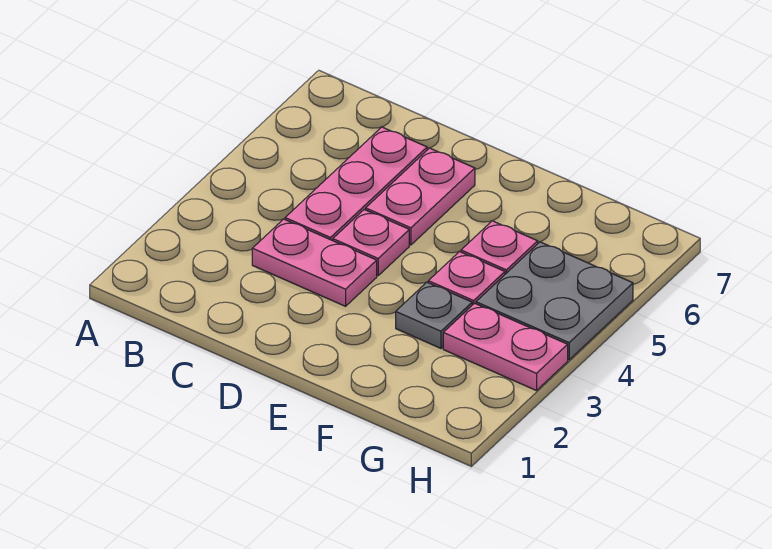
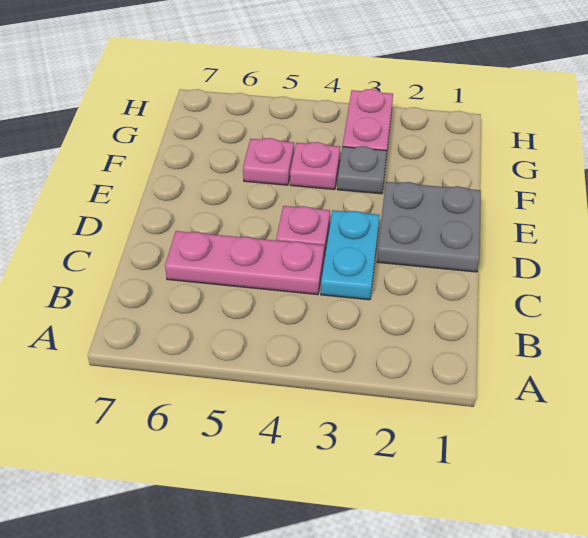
pink plate C3:D3 level 1 -> cyan plate C3:D3 level 1
pink plate D5:D6 level 1 -> none
grey plate G4:H5 level 1 -> grey plate D1:E2 level 1

